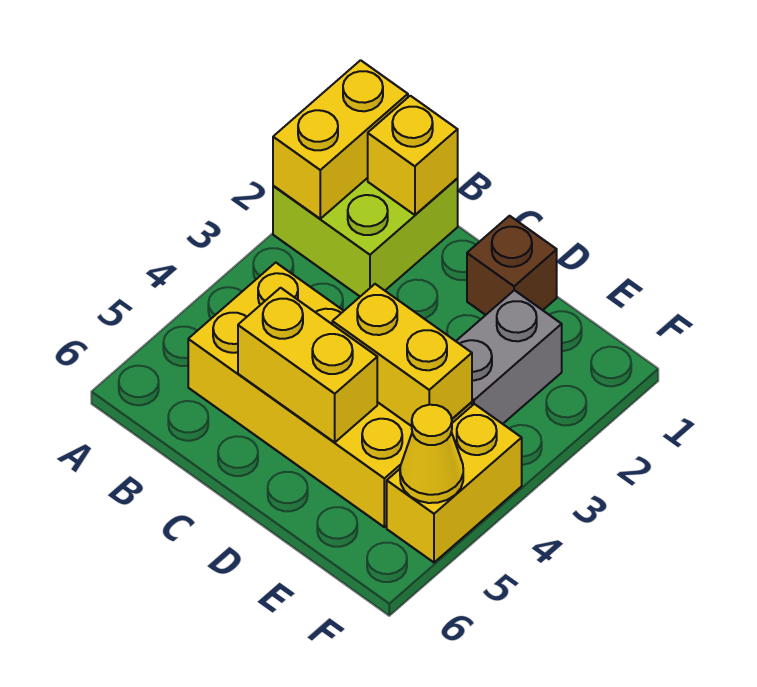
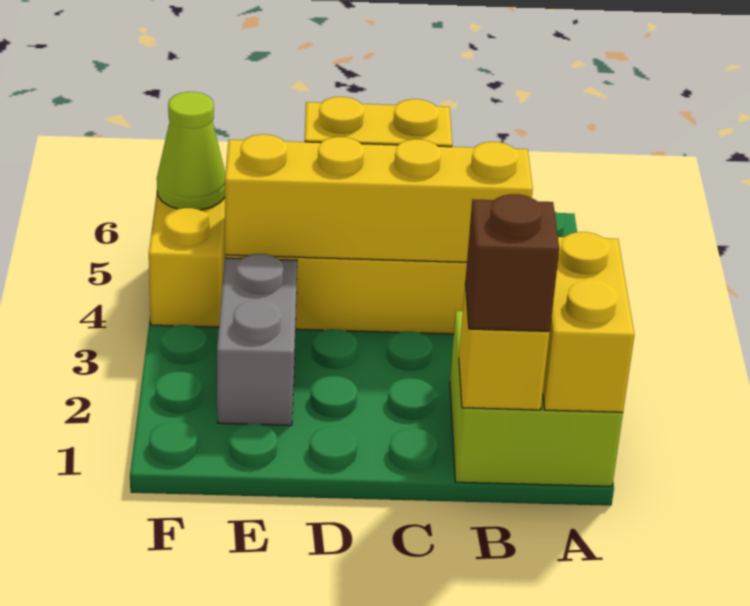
brown brick D1 level 1 -> brown brick B1 level 3
yellow brick D4:E4 level 2 -> yellow brick B4:E4 level 2
yellow cone F5 level 2 -> lime cone F5 level 2

